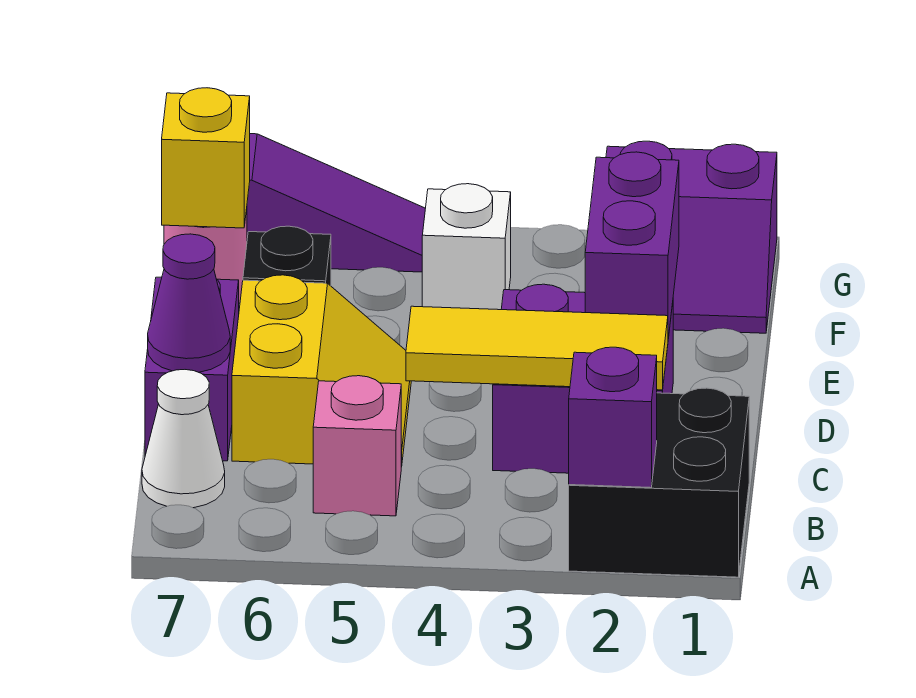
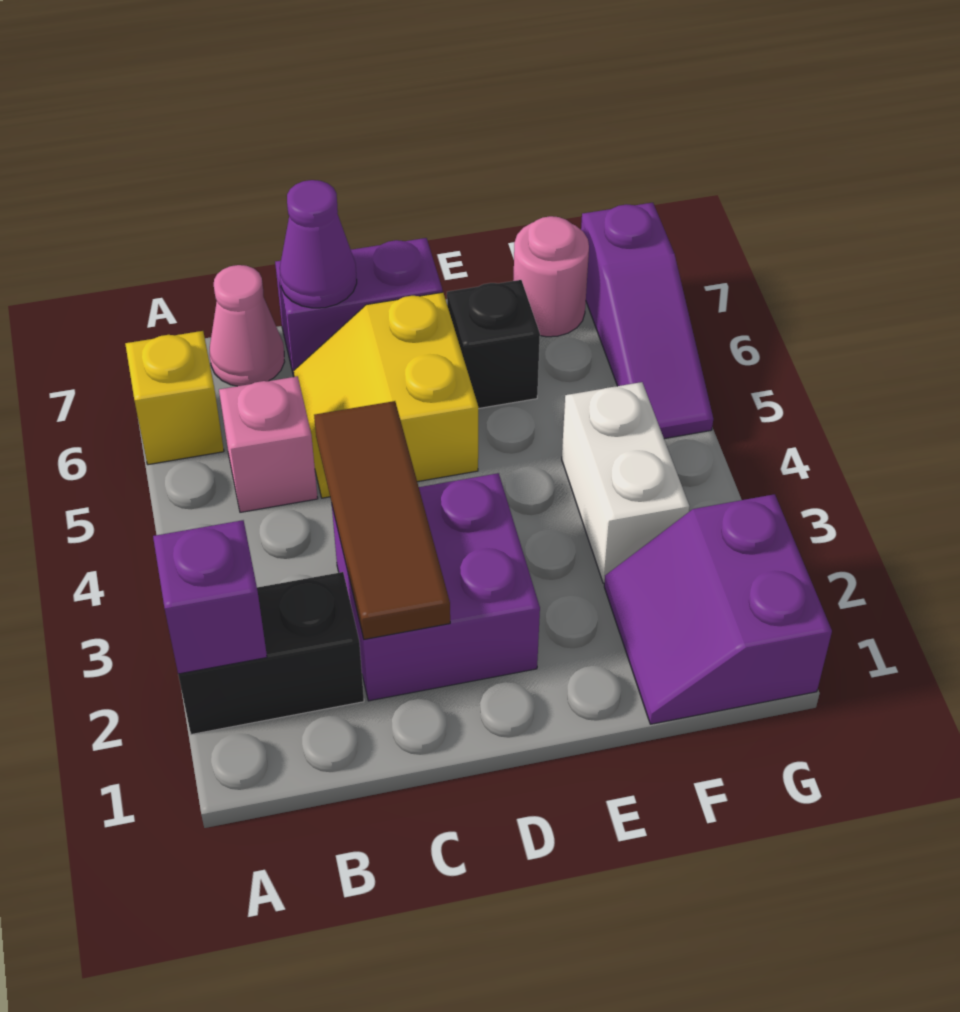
black brick A1:B2 level 1 -> black brick A2:B2 level 1
white cone B7 level 1 -> pink cone B7 level 1
yellow tile C2:C4 level 2 -> brown tile C2:C4 level 2
yellow slope C5:D6 level 1 top 6 -> yellow slope C5:D6 level 1 top D
purple brick D2:E2 level 2 -> none
white brick F4 level 1 -> white brick F3:F4 level 1
yellow brick F7 level 2 -> yellow brick A6 level 1

